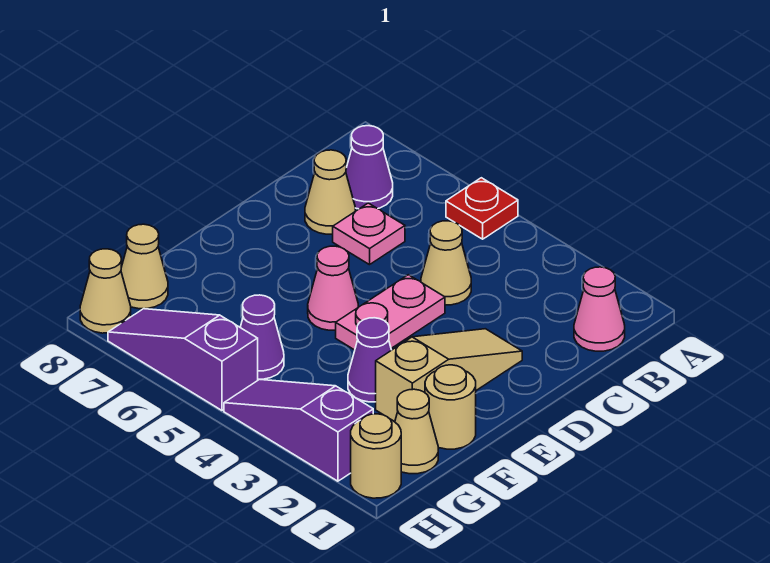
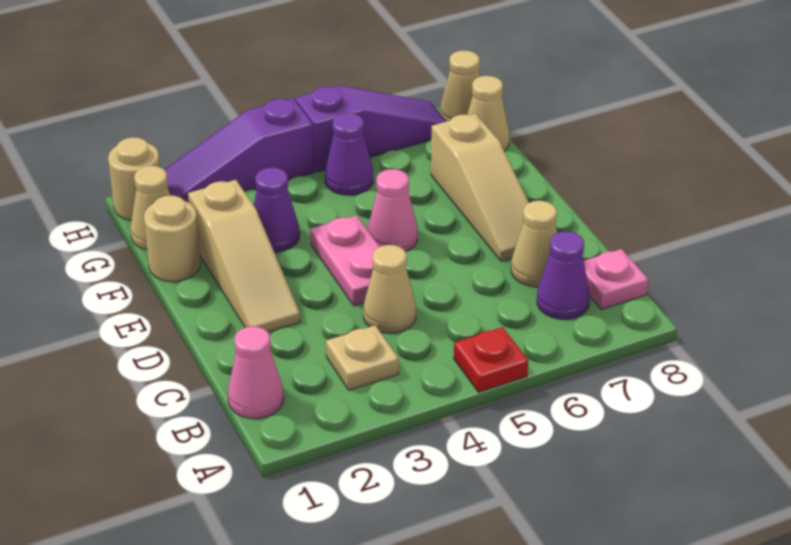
none -> tan plate B3 level 1
pink plate C6 level 1 -> pink plate B8 level 1
none -> tan slope D7:F7 level 1 top F
purple slope H2:H4 level 1 top 2 -> purple slope H2:H4 level 1 top 4

